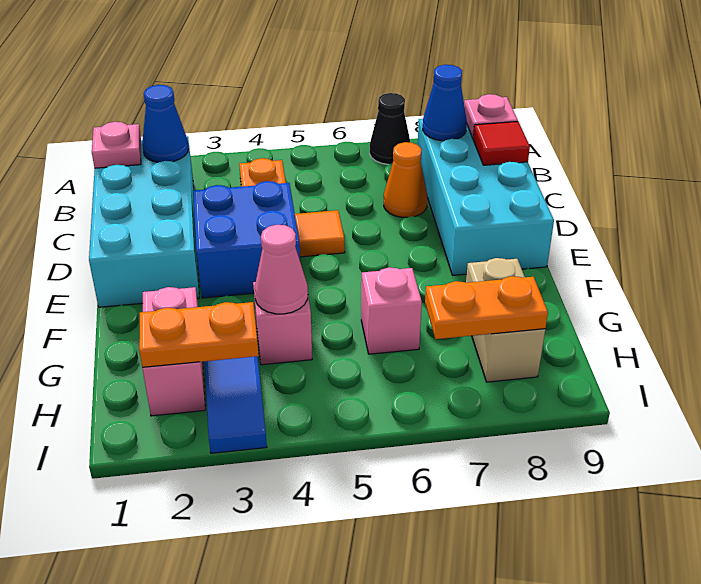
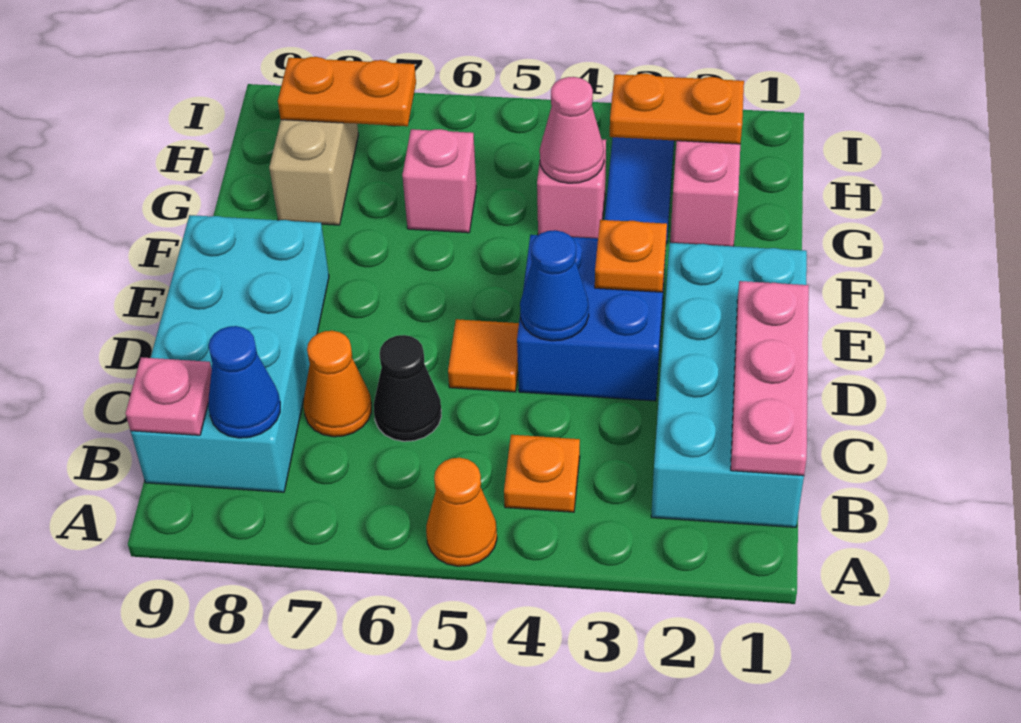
none -> orange cone A5 level 1
black cone A7 level 1 -> black cone C6 level 1
pink plate B1 level 2 -> pink plate B1:D1 level 2
blue cone B2 level 2 -> blue cone D4 level 2
red tile C9 level 2 -> none
none -> orange plate E3 level 2

